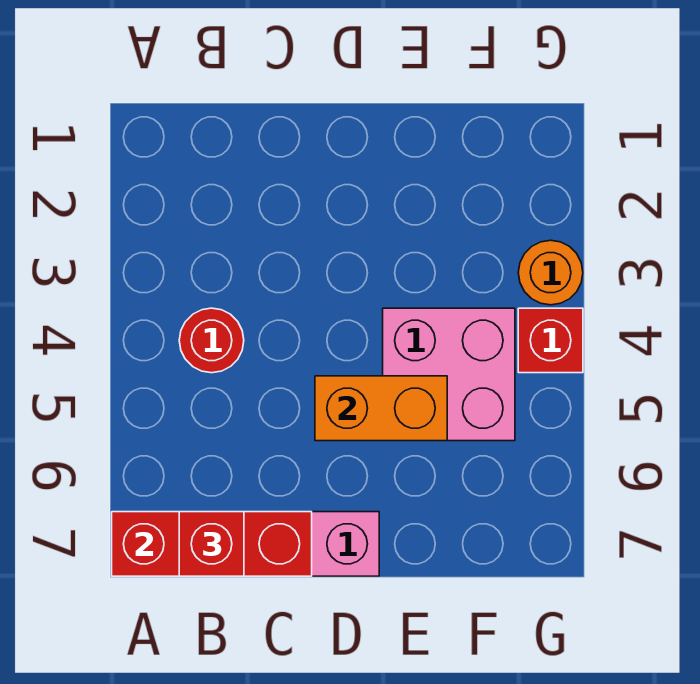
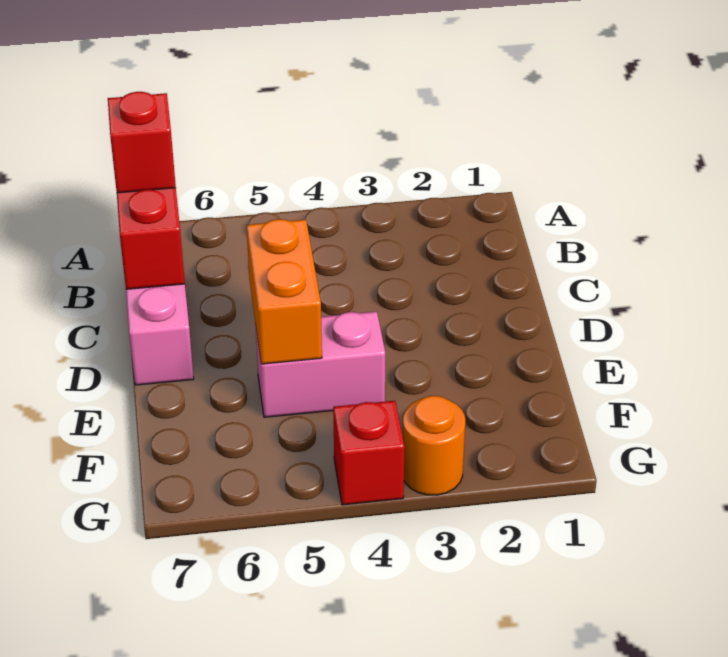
red round brick B4 level 1 -> none
pink brick E4:F5 level 1 -> pink brick E4:E5 level 1

